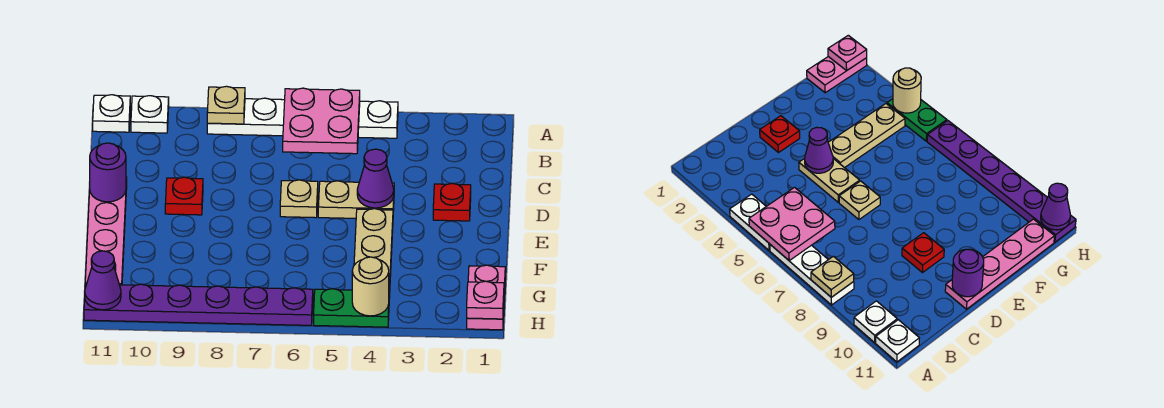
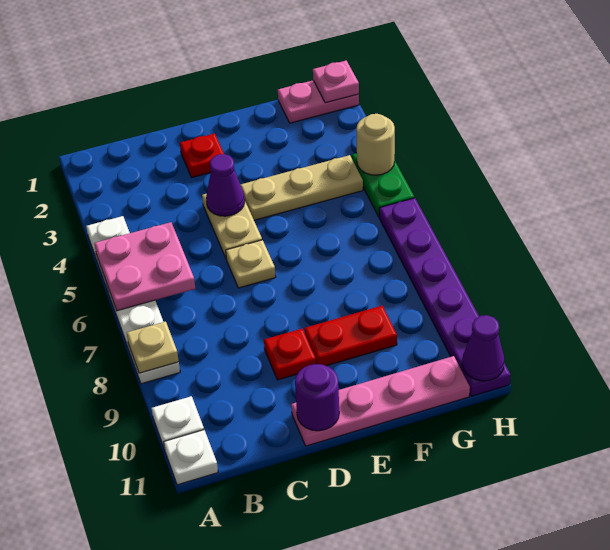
none -> red plate E9:F9 level 1

